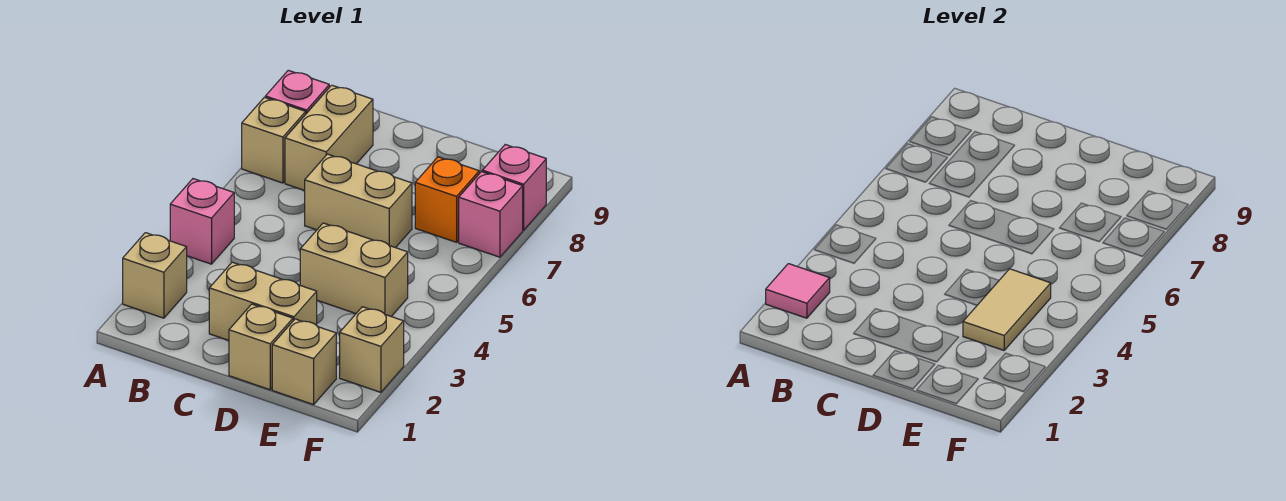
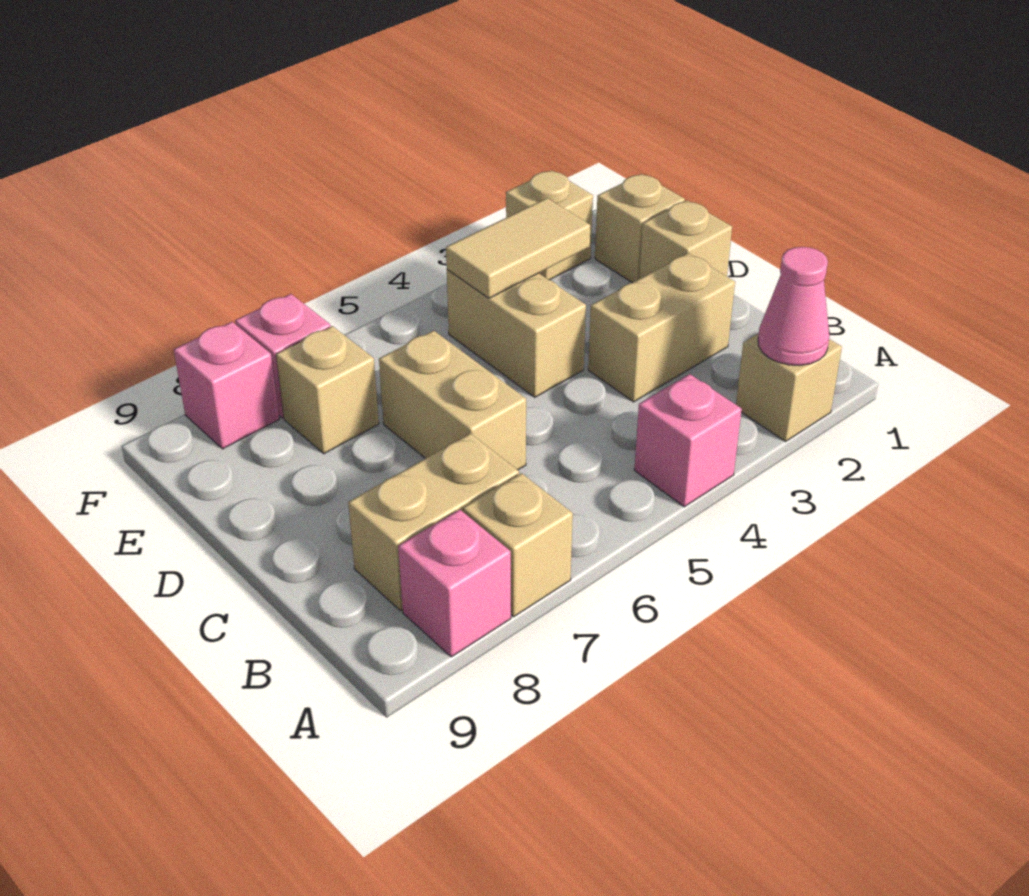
pink tile A2 level 2 -> pink cone A2 level 2
tan brick C2:D2 level 1 -> tan brick C2:C3 level 1
orange brick E7 level 1 -> tan brick E7 level 1

